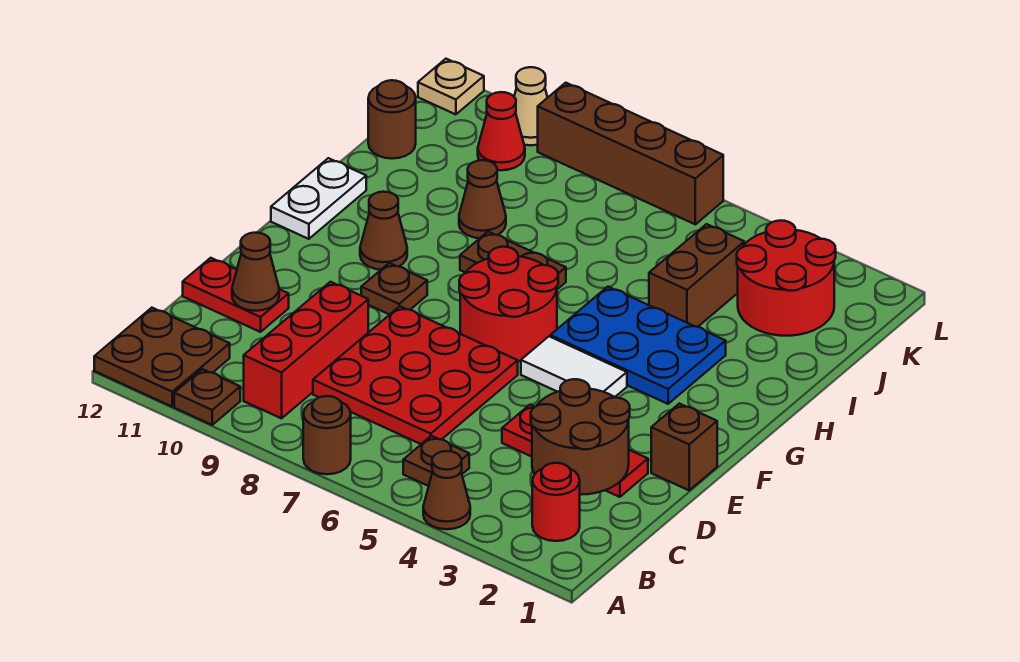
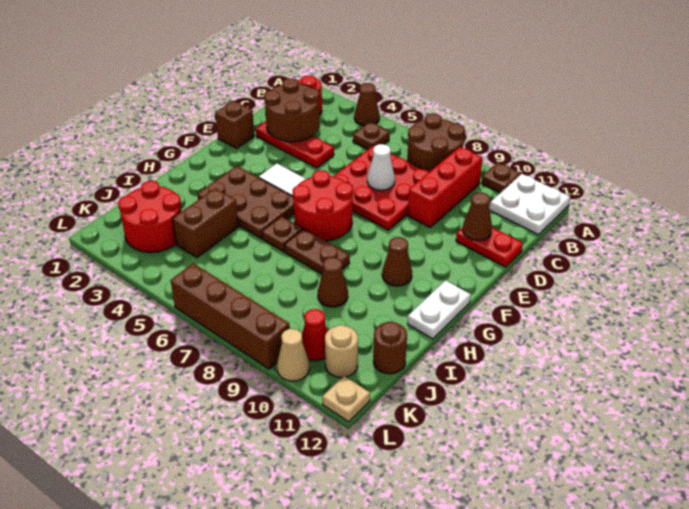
brown round brick A7 level 1 -> brown round brick A7:B8 level 1
brown plate A11:B12 level 1 -> white plate A11:B12 level 1
none -> white cone D7 level 2
brown plate F9 level 1 -> brown plate H6 level 1
blue plate G3:H5 level 1 -> brown plate G3:H5 level 1
none -> tan round brick K11 level 1

